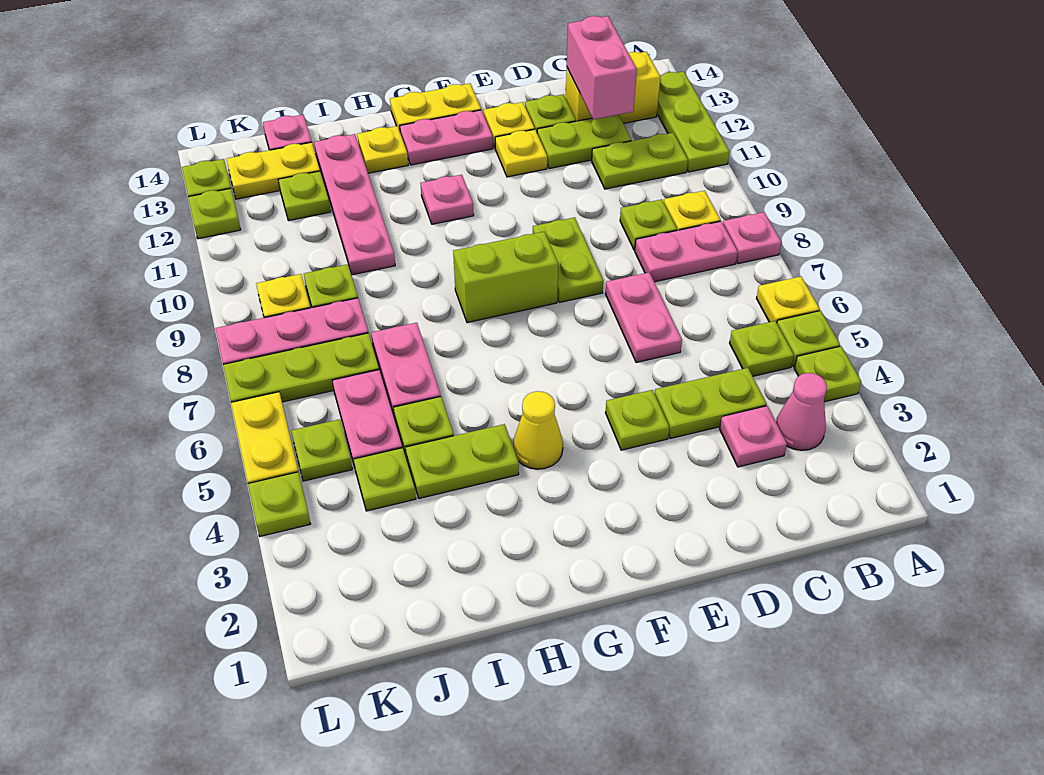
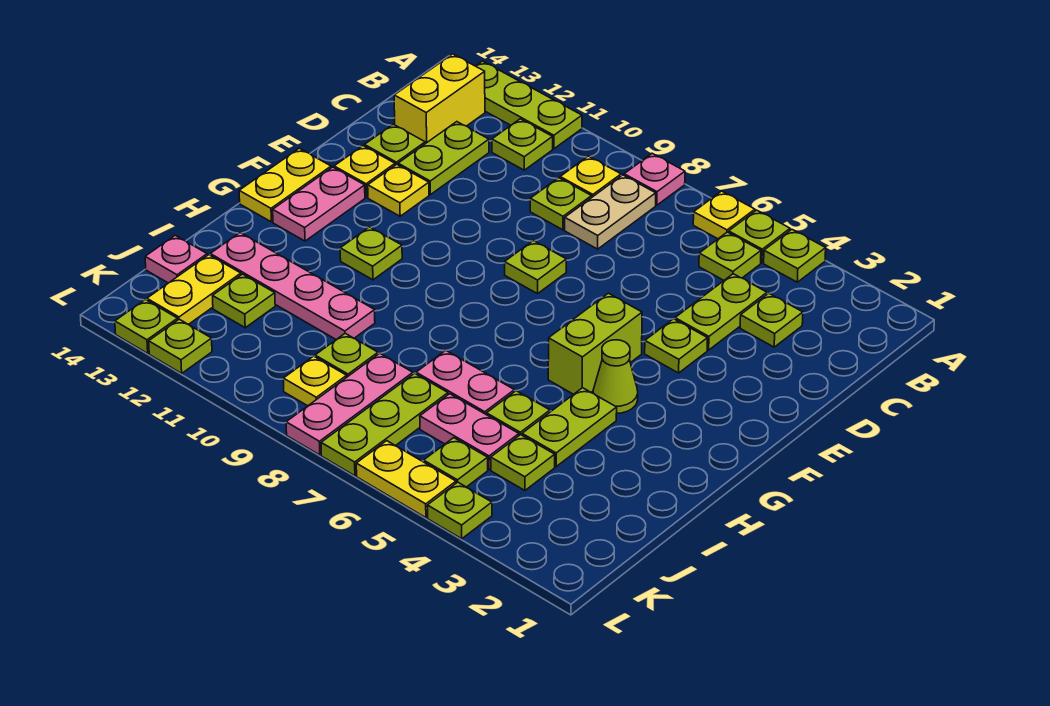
pink cone B3 level 1 -> none
pink plate B8:C8 level 1 -> tan plate B8:C8 level 1
lime plate B11:C11 level 1 -> lime plate B11 level 1
pink plate C3 level 1 -> lime plate C3 level 1
pink brick C12:C13 level 2 -> none
pink plate D6:D7 level 1 -> none
lime plate E8:E9 level 1 -> lime plate E8 level 1
lime brick F8:G8 level 1 -> lime brick F5:G5 level 1
yellow cone G4 level 1 -> lime cone G4 level 1
pink plate G11 level 1 -> lime plate G11 level 1
yellow plate H13 level 1 -> none

